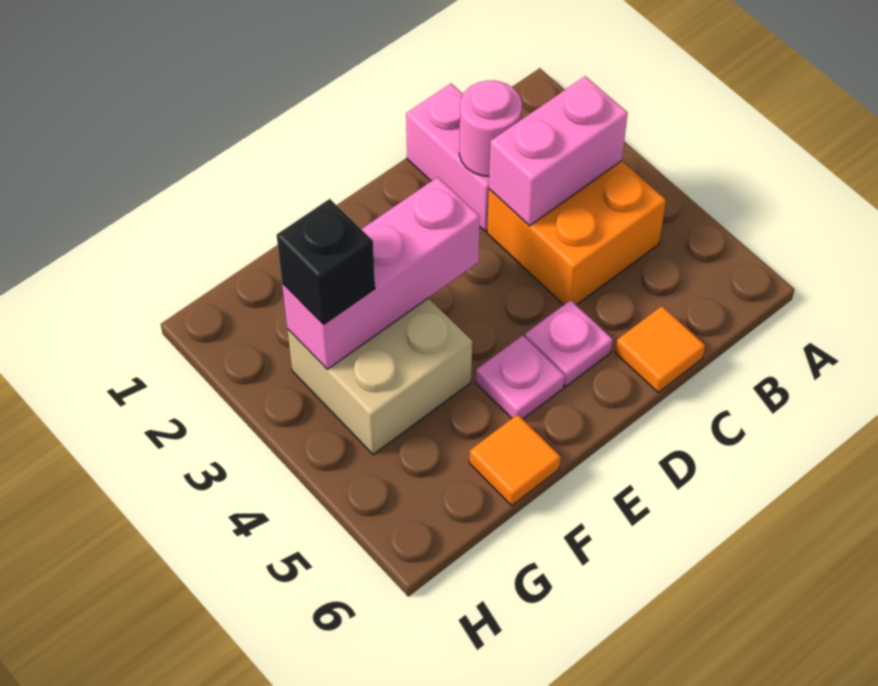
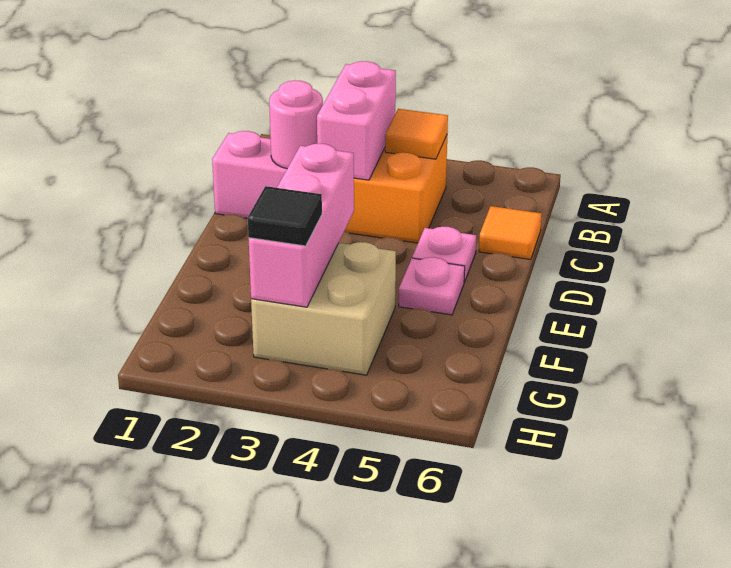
orange tile F6 level 1 -> orange tile B4 level 2
black brick G3 level 3 -> black tile G3 level 3

